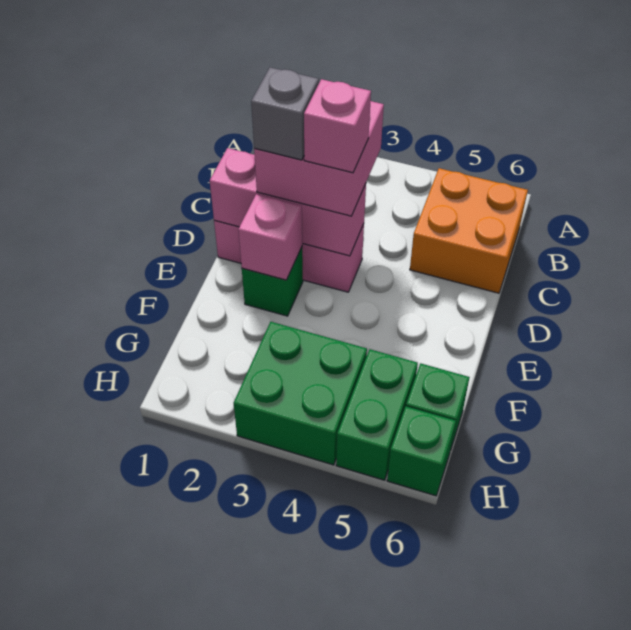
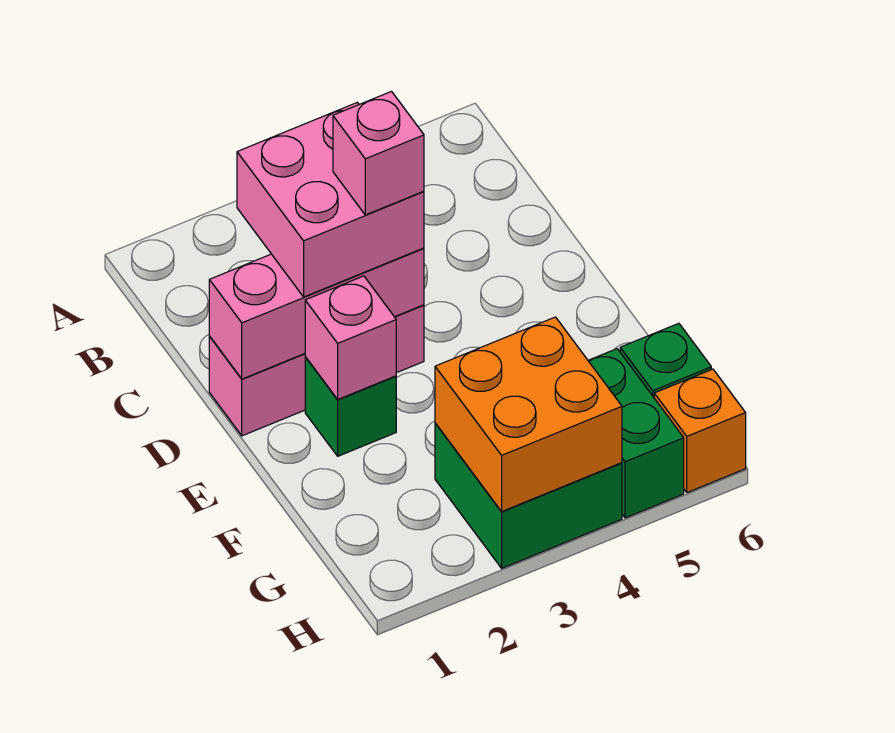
orange brick B5:C6 level 1 -> orange brick G3:H4 level 2
grey brick D2 level 4 -> none
green brick H6 level 1 -> orange brick H6 level 1

